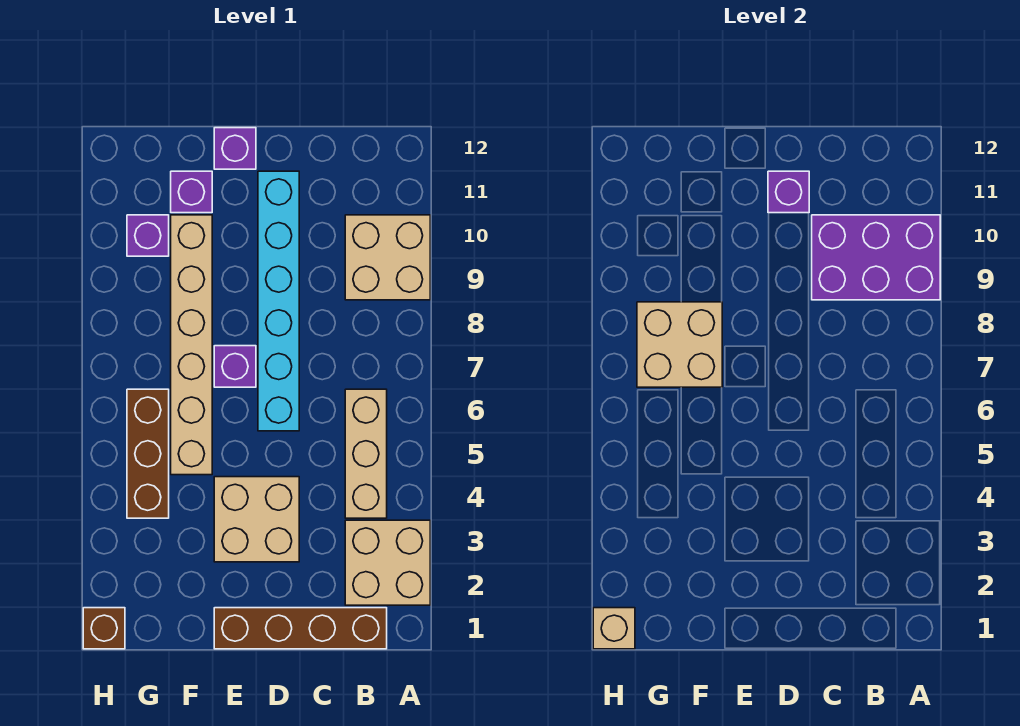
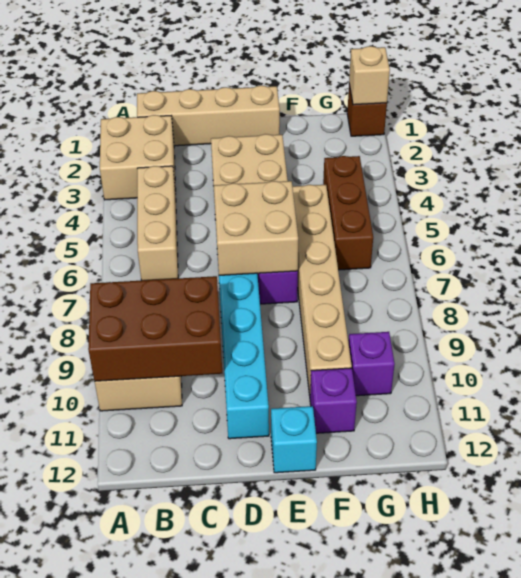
purple brick A9:C10 level 2 -> brown brick A9:C10 level 2
brown brick B1:E1 level 1 -> tan brick B1:E1 level 1
purple brick D11 level 2 -> none
purple brick E12 level 1 -> cyan brick E12 level 1
tan brick F7:G8 level 2 -> tan brick D6:E7 level 2

